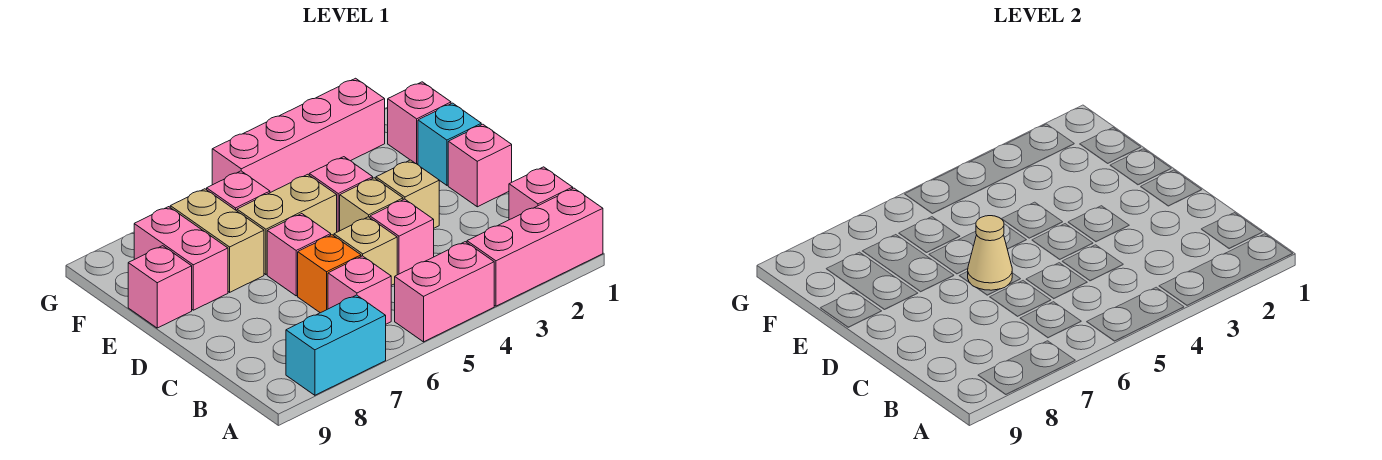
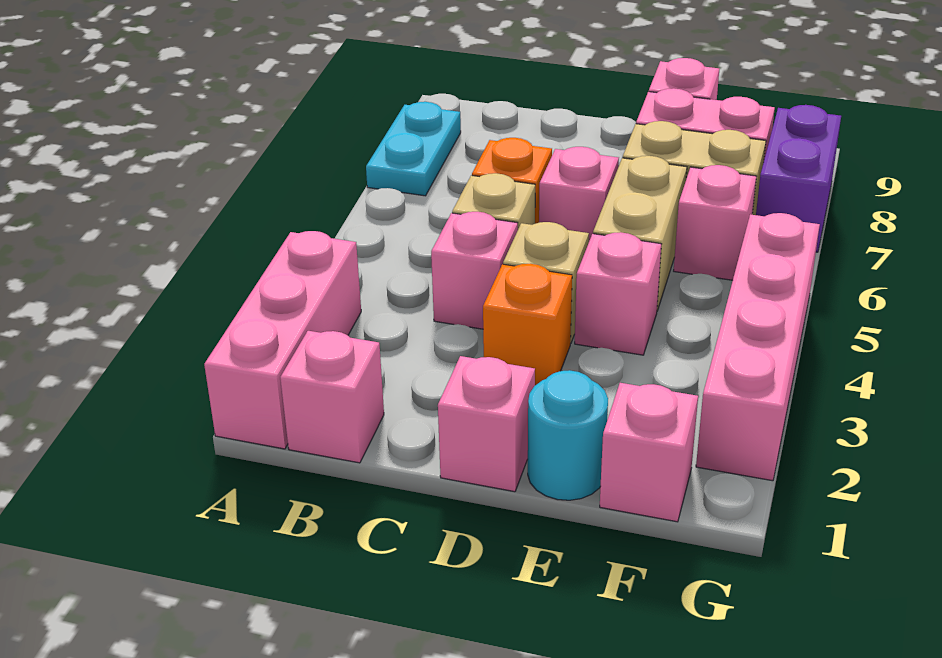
pink brick A4:A5 level 1 -> none
cyan brick A7:A8 level 1 -> cyan plate A7:A8 level 1
pink brick B6 level 1 -> none
tan brick D3 level 1 -> orange brick D3 level 1
tan cone D6 level 2 -> none
cyan brick E1 level 1 -> cyan round brick E1 level 1
none -> purple brick G7:G8 level 1

